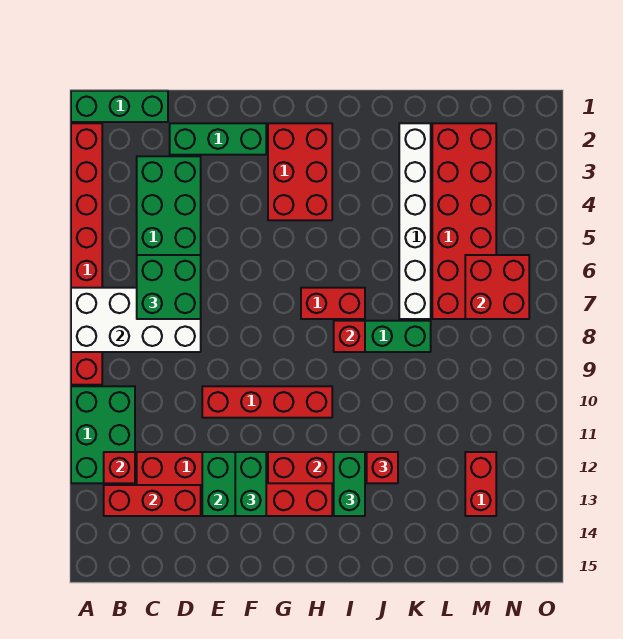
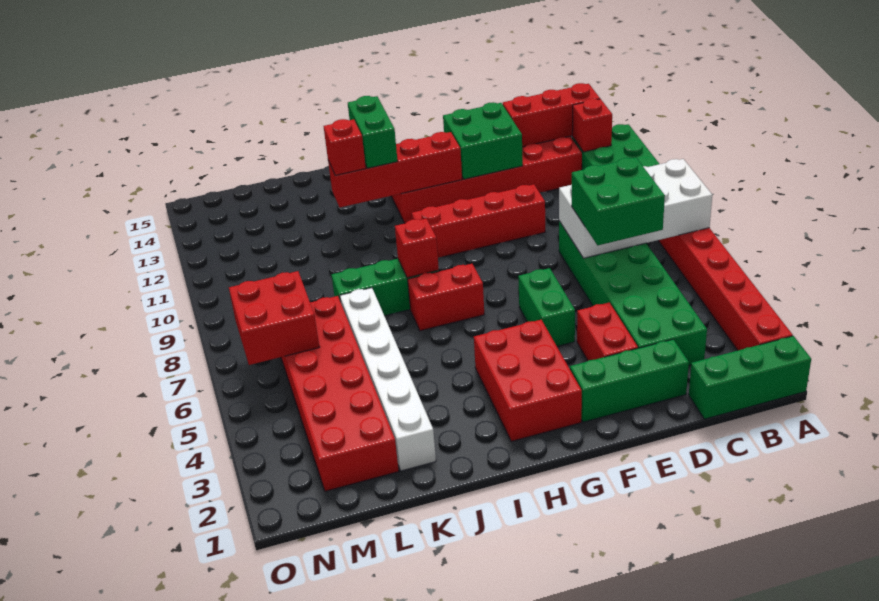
green brick F12:F13 level 3 -> green brick F5:F6 level 1
red brick M12:M13 level 1 -> red brick E3:E4 level 1

